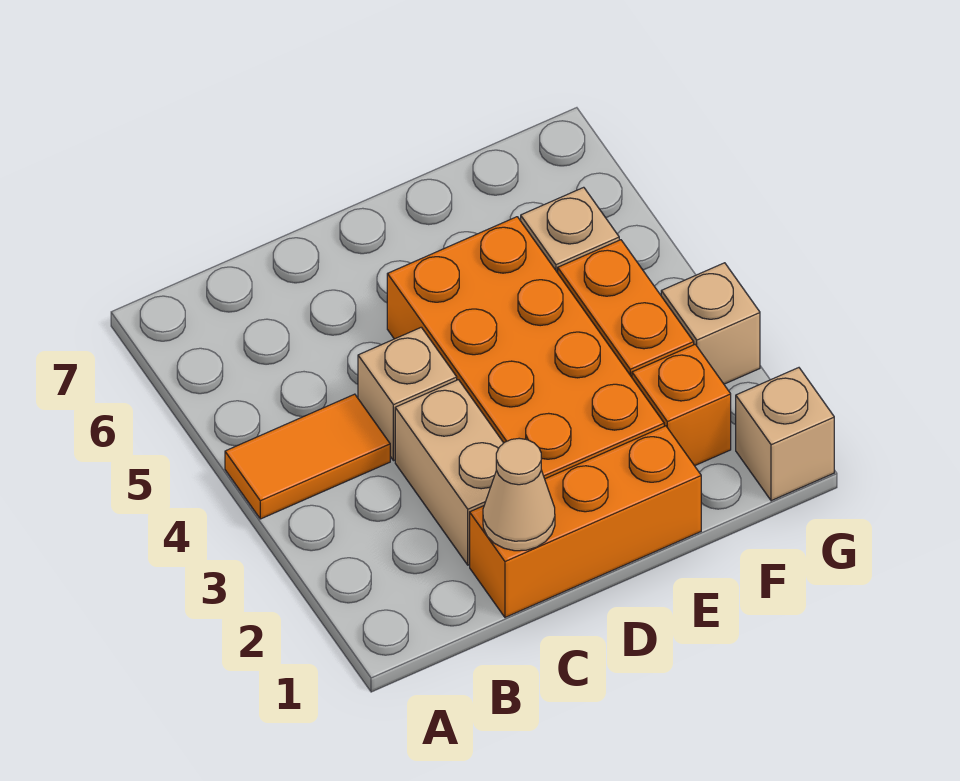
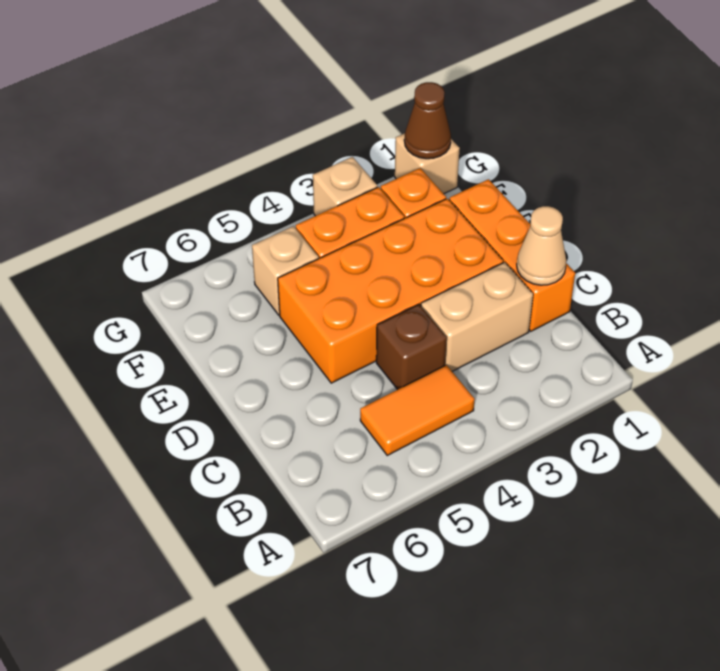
orange tile A4:B4 level 1 -> orange tile B4:B5 level 1
tan brick C4 level 1 -> brown brick C4 level 1
none -> brown cone G1 level 2

